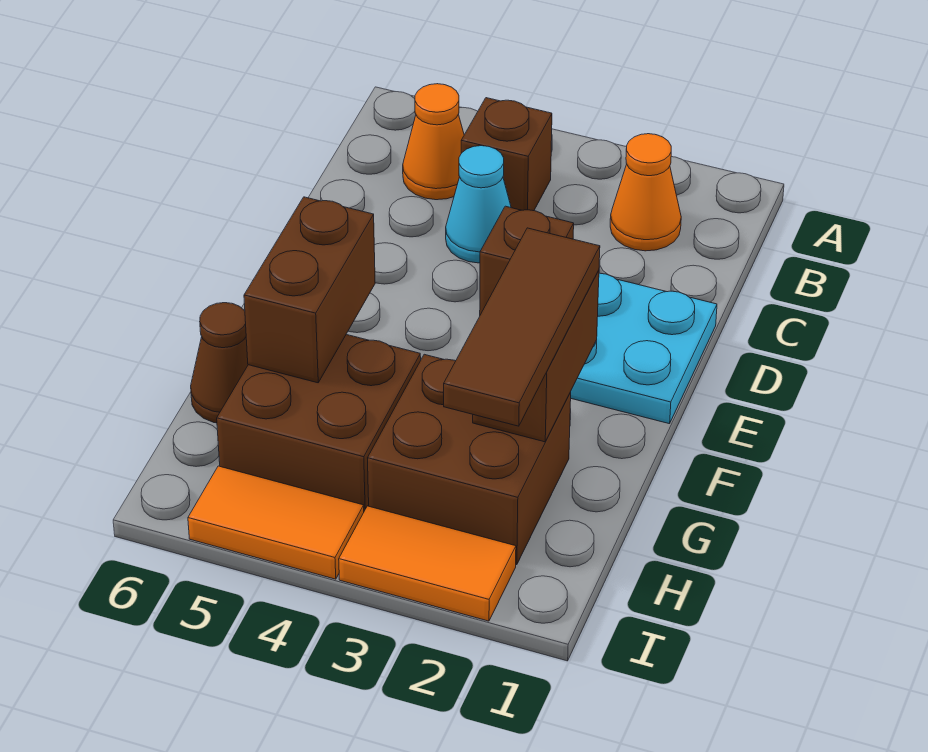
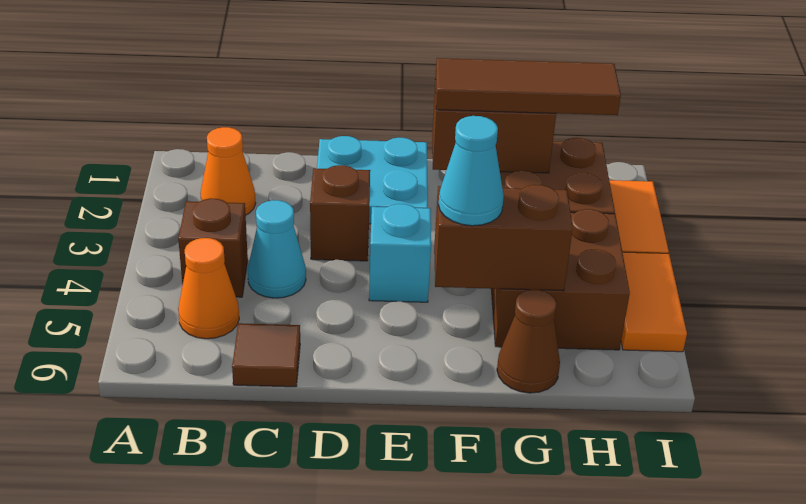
none -> brown tile C6 level 1
none -> cyan brick E4 level 1
none -> cyan cone F5 level 3

